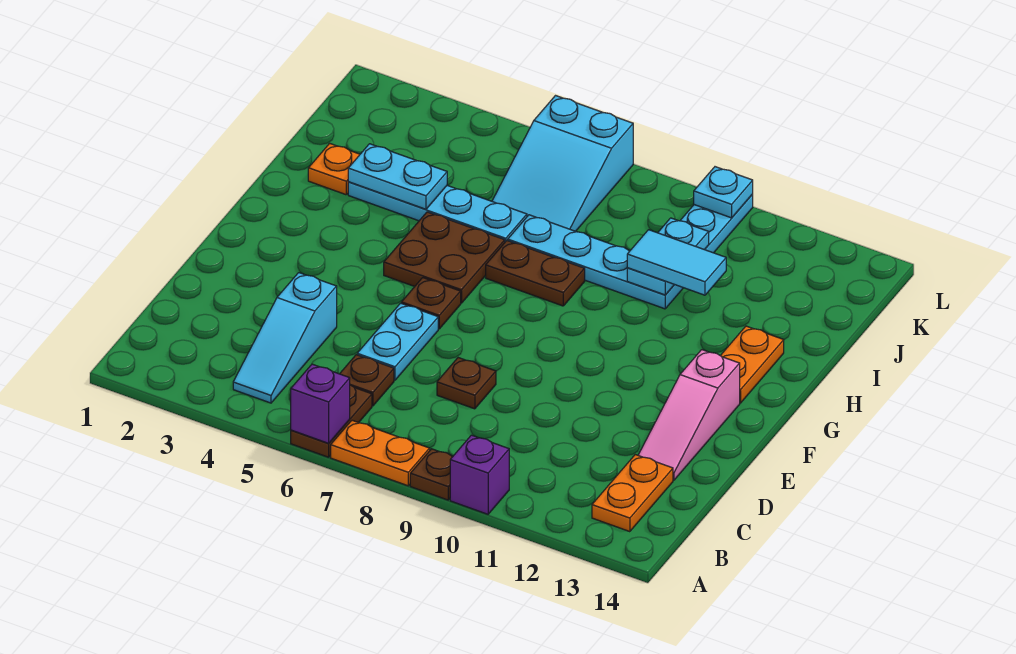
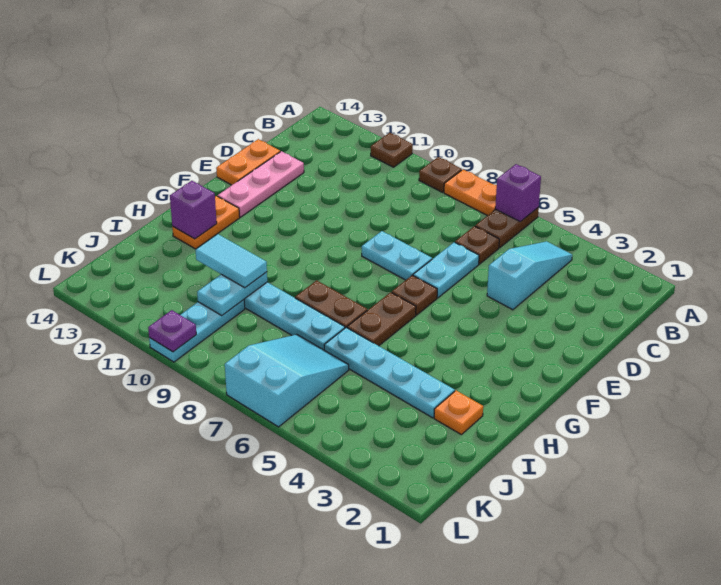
purple brick A10 level 1 -> purple brick H13 level 2
orange plate B13:C13 level 1 -> orange plate D14:E14 level 1
brown plate D8 level 1 -> brown plate A11 level 1
pink slope D13:F13 level 1 top F -> pink plate D13:F13 level 1
brown plate G5:H6 level 1 -> brown plate G6:H6 level 1
cyan plate I3:I4 level 2 -> cyan plate E7:E8 level 1
cyan plate L10 level 2 -> purple plate L10 level 2

